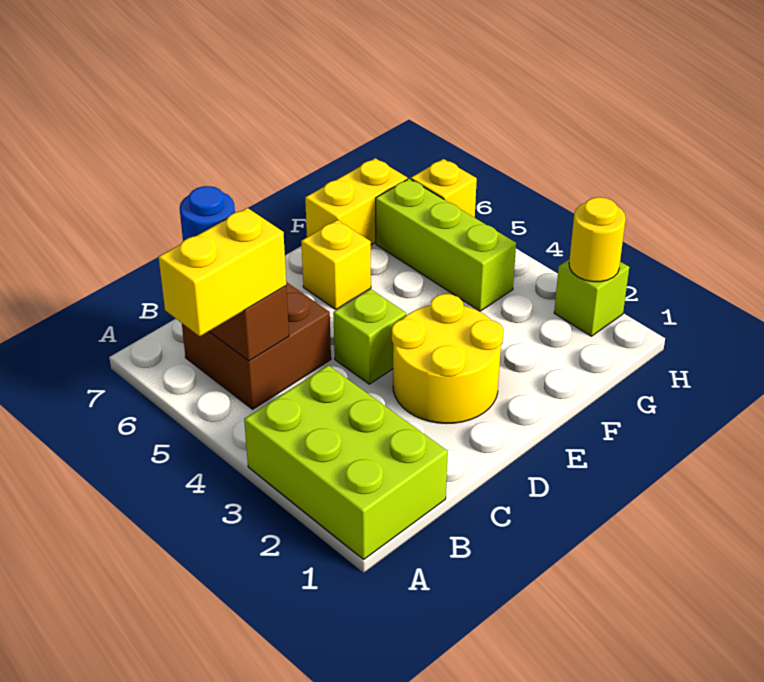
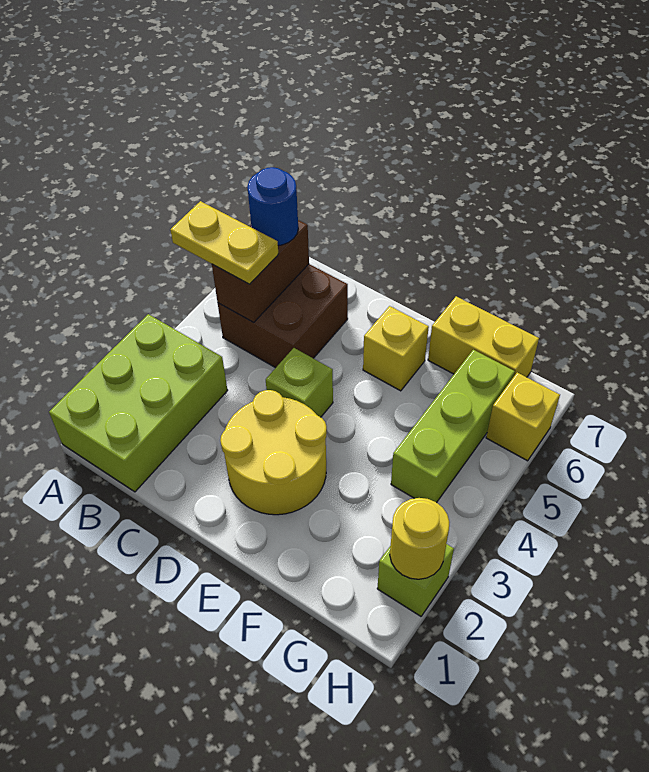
yellow brick A5:B5 level 3 -> yellow plate A5:B5 level 3

